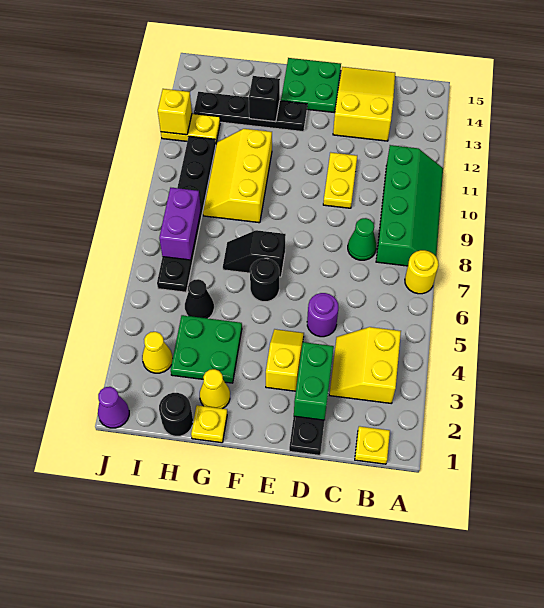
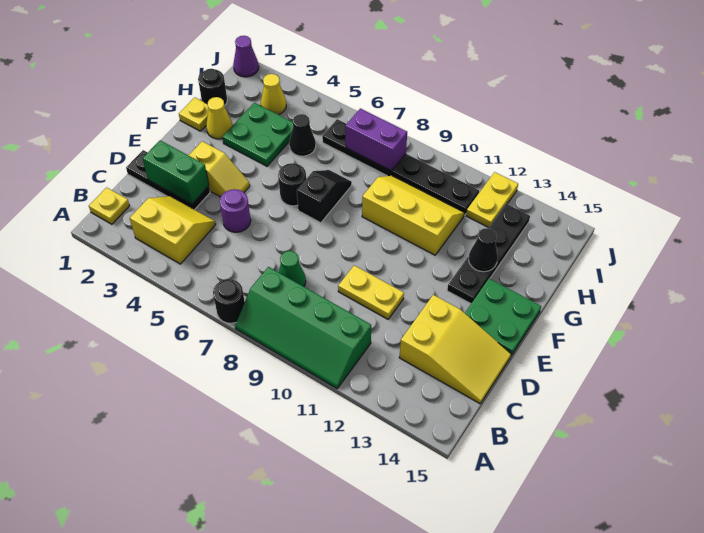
yellow round brick A7 level 1 -> black round brick A7 level 1
black brick G13 level 2 -> black cone G13 level 2
yellow brick J12 level 2 -> none

